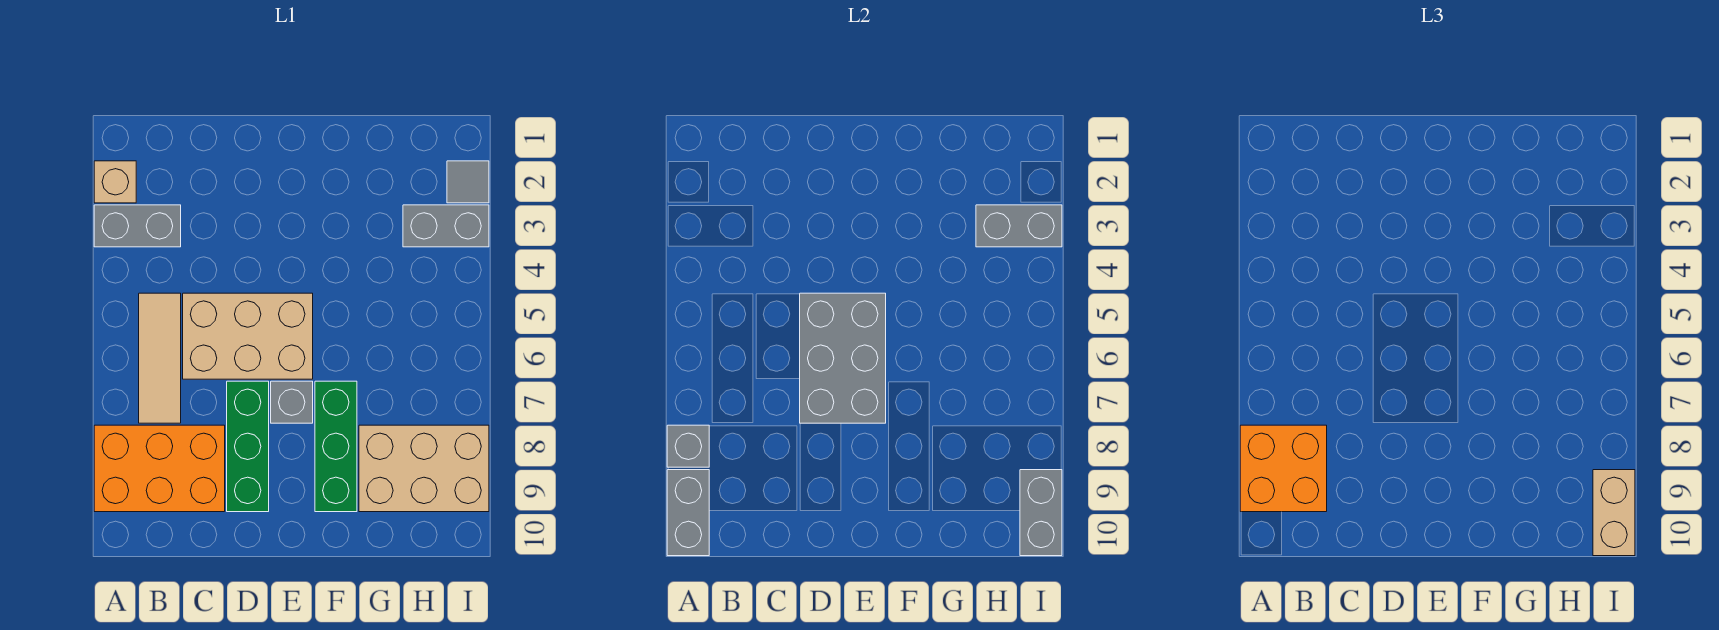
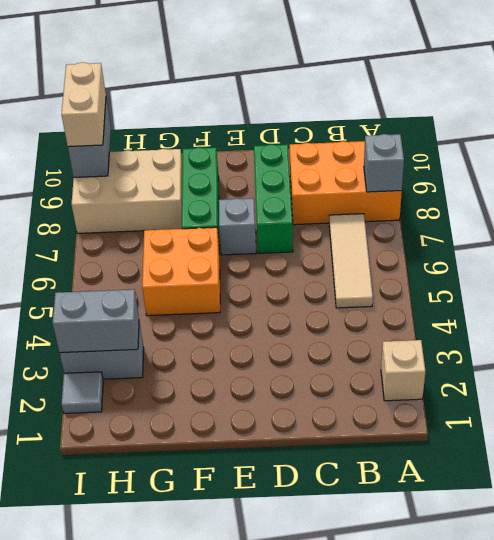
grey brick A3:B3 level 1 -> none
orange brick A8:B9 level 3 -> orange brick F5:G6 level 1
grey brick A9:A10 level 2 -> none
tan brick C5:E6 level 1 -> none
grey brick D5:E7 level 2 -> none

